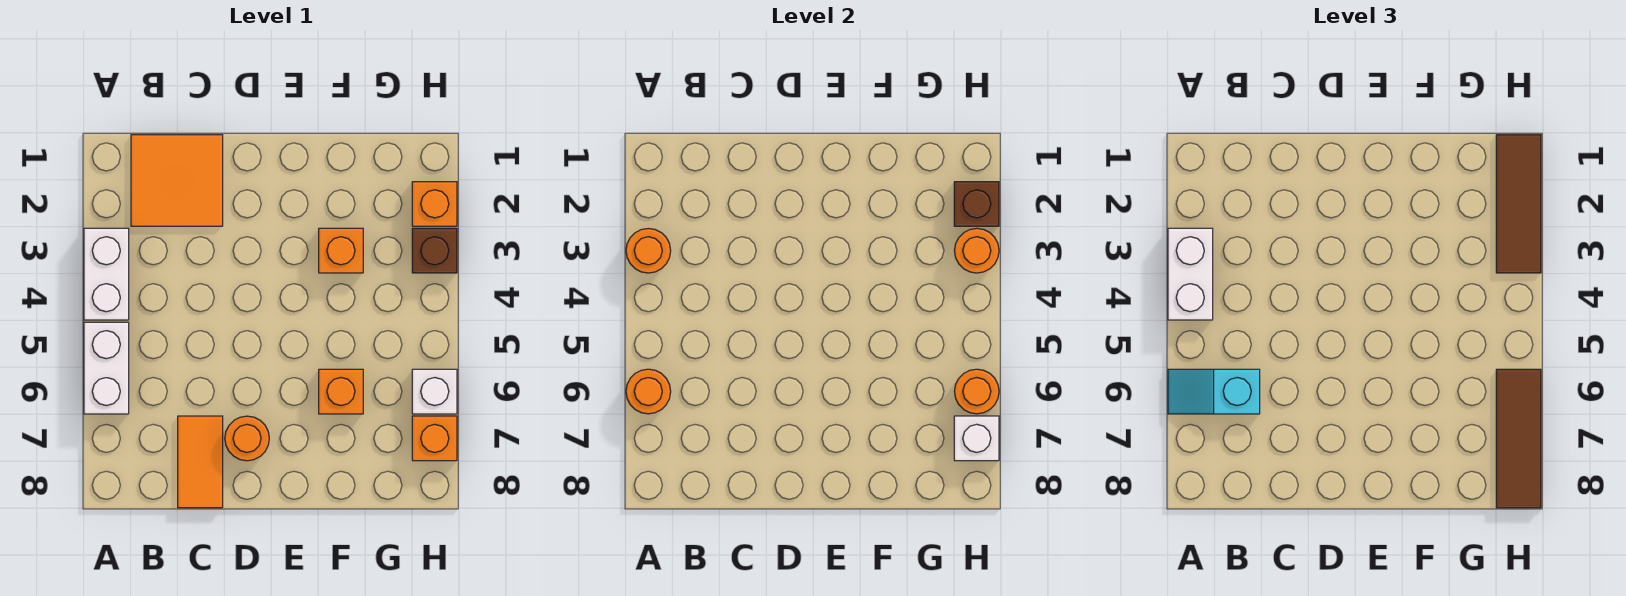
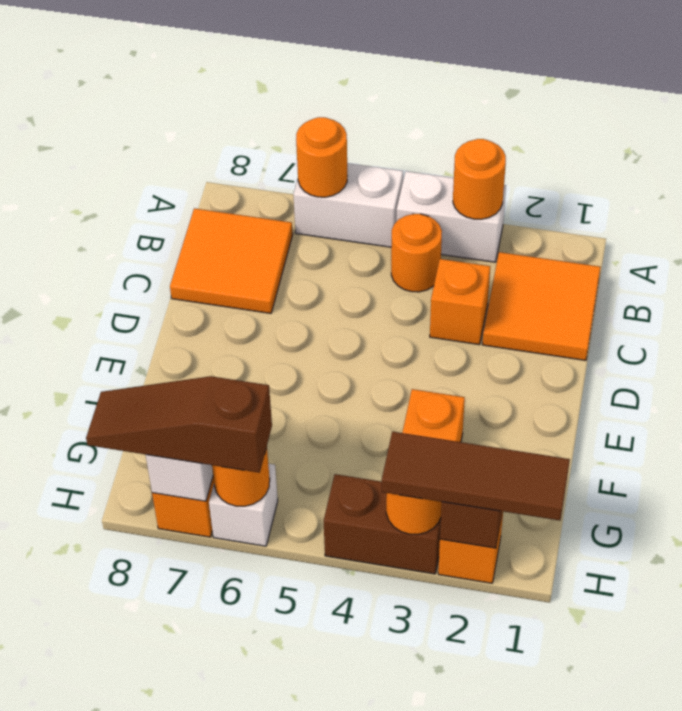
white brick A3:A4 level 3 -> none
cyan slope A6:B6 level 3 top B -> none
orange tile C7:C8 level 1 -> orange tile B7:C8 level 1
orange round brick D7 level 1 -> orange round brick B4 level 1
orange brick F6 level 1 -> orange brick C3 level 1
brown brick H3 level 1 -> brown brick H3:H4 level 1
brown tile H6:H8 level 3 -> brown slope H6:H8 level 3 top 6

